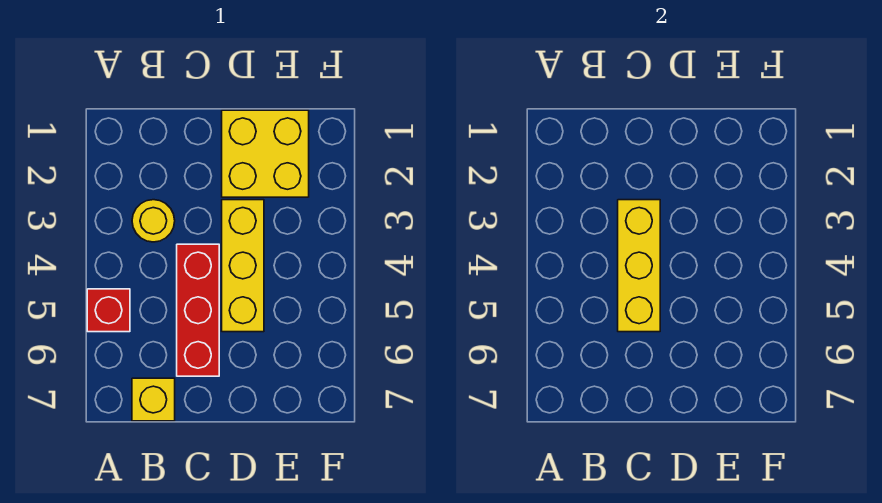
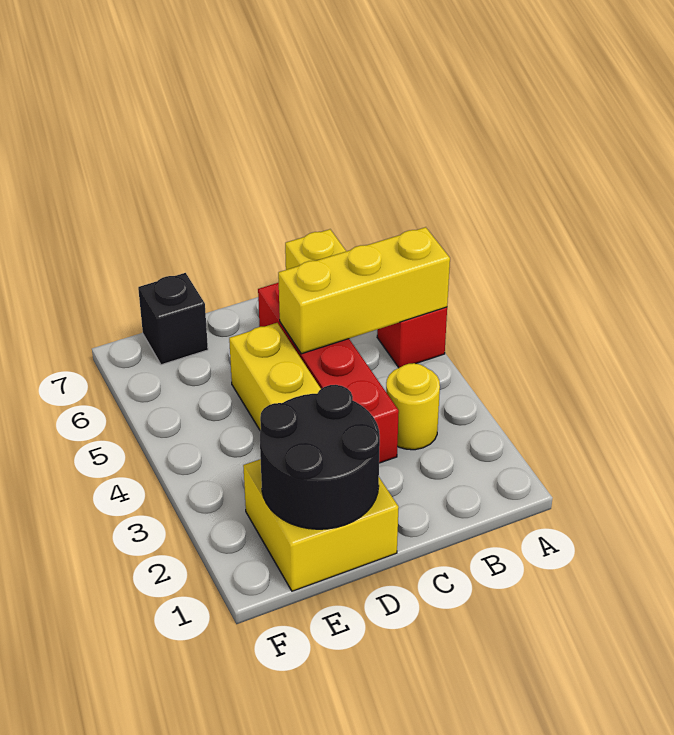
yellow brick C3:C5 level 2 -> yellow brick A5:C5 level 2
red brick C4:C6 level 1 -> red brick C3:C6 level 1
none -> black round brick D1:E2 level 2
none -> black brick E7 level 1

